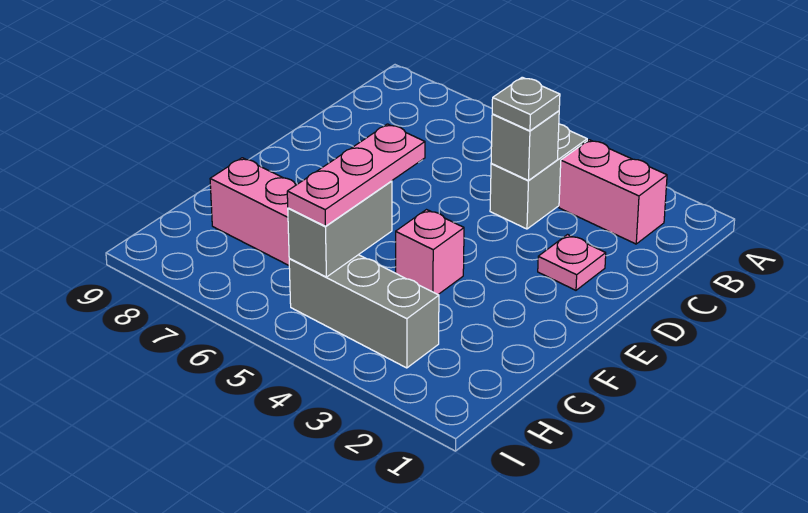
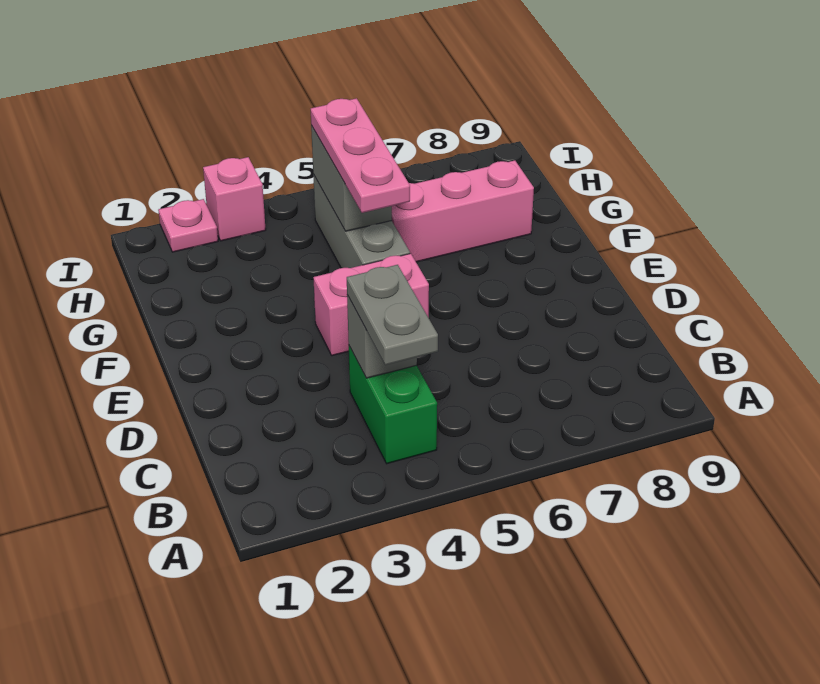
pink brick B2:B3 level 1 -> pink brick E4:E5 level 1
grey brick B4:C4 level 1 -> green brick B4:C4 level 1
grey plate C4 level 3 -> grey plate B4:C4 level 3
pink plate D2 level 1 -> pink plate I2 level 1
pink brick F4 level 1 -> pink brick I3 level 1
grey brick H3:H5 level 1 -> grey brick F5:H5 level 1

